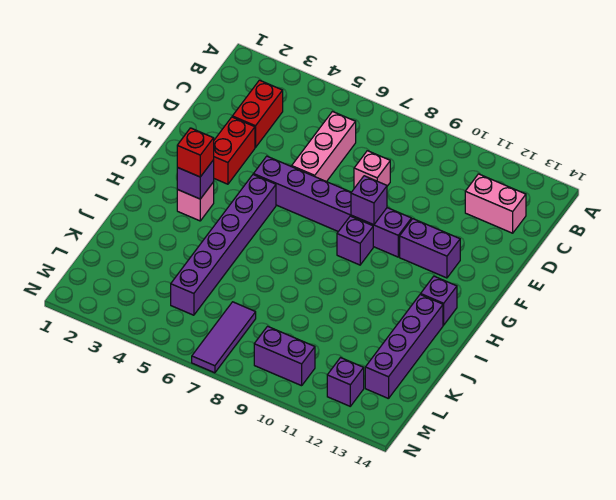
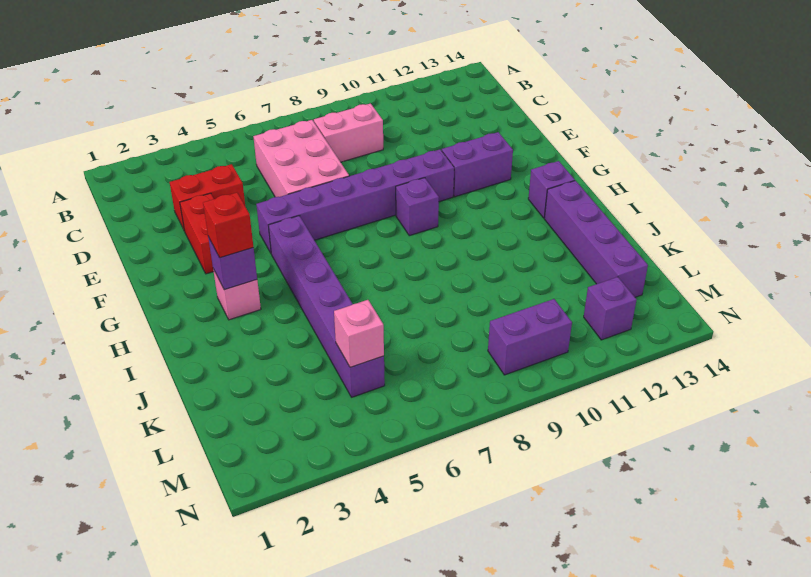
red brick C3:D3 level 1 -> red brick D3:D4 level 1
pink brick C6:E6 level 1 -> pink brick C6:E7 level 1
pink brick C12:C13 level 1 -> pink brick C8:C9 level 1
pink brick D8 level 1 -> pink brick L5 level 2
purple brick F9 level 2 -> none
purple tile L7:N7 level 1 -> none

